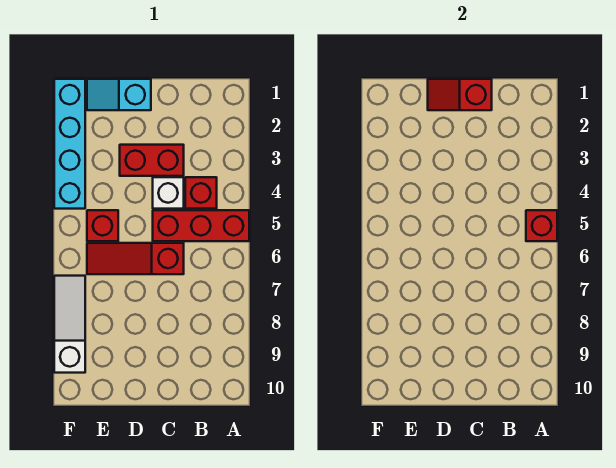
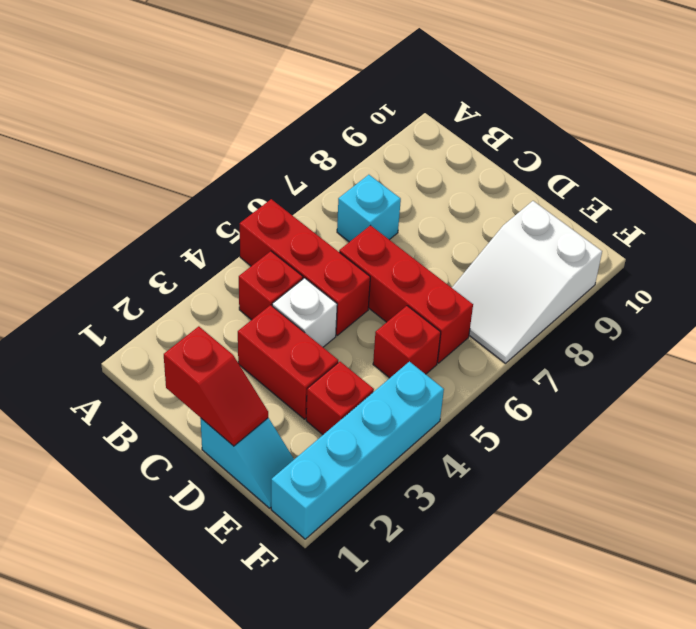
red brick A5 level 2 -> red brick E3 level 1
none -> cyan brick B7 level 1
red slope C6:E6 level 1 top C -> red brick C6:E6 level 1
white slope F7:F9 level 1 top 9 -> white slope E7:F9 level 1 top 9

